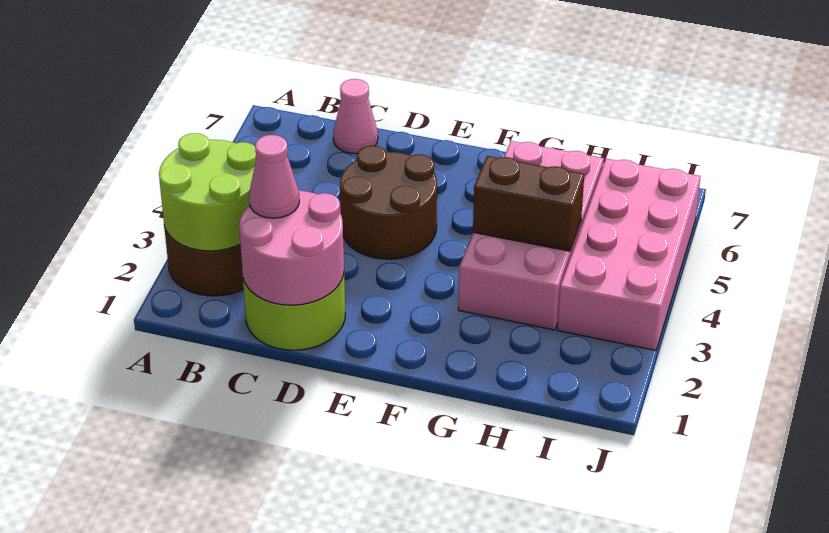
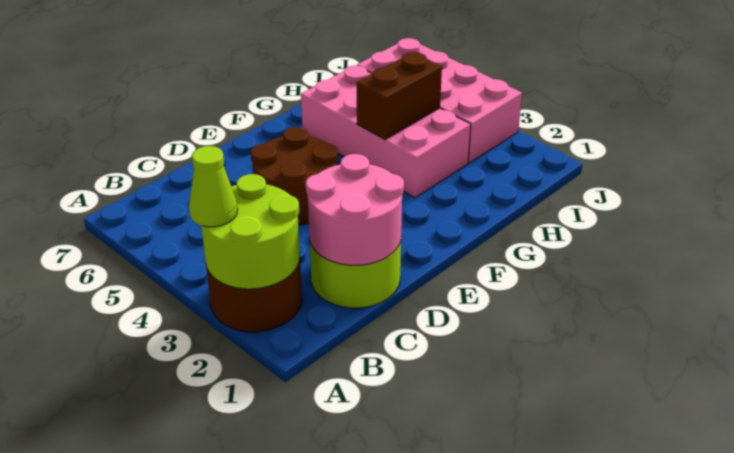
none -> lime cone A3 level 3
pink cone C2 level 3 -> none
pink cone C7 level 1 -> none

